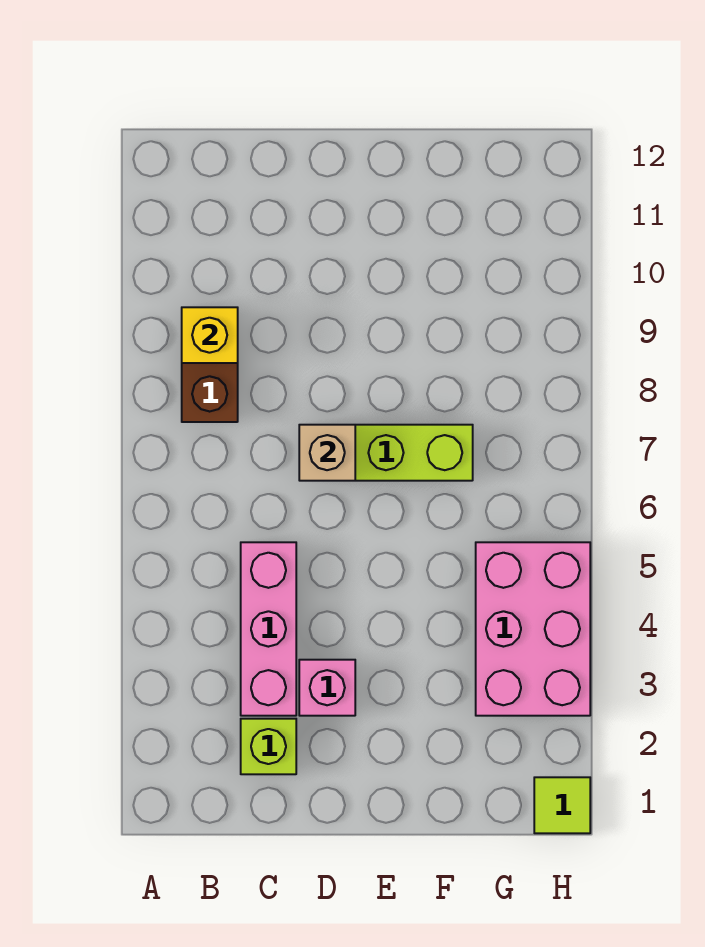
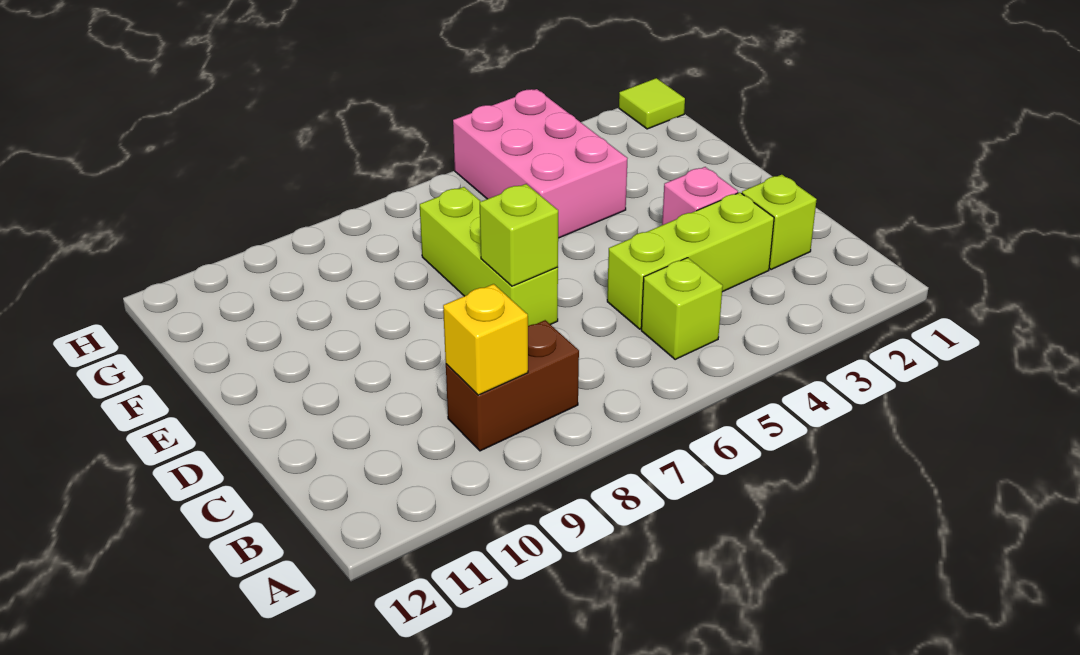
none -> lime brick B5 level 1
pink brick C3:C5 level 1 -> lime brick C3:C5 level 1
tan brick D7 level 2 -> lime brick D7 level 2
pink brick G3:H5 level 1 -> pink brick F4:H5 level 1

